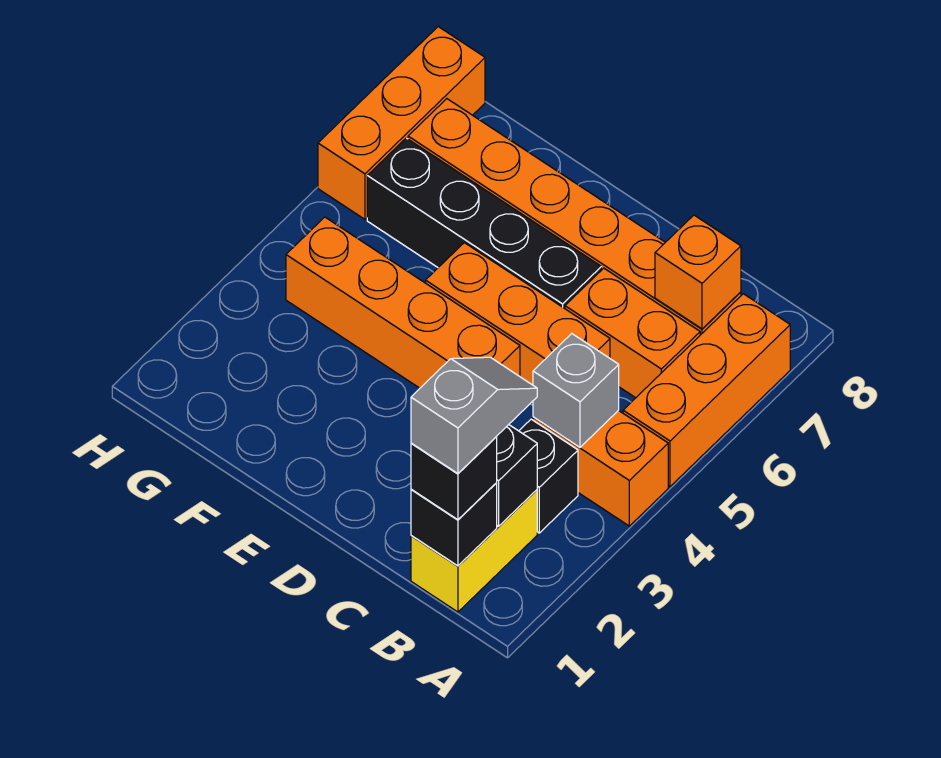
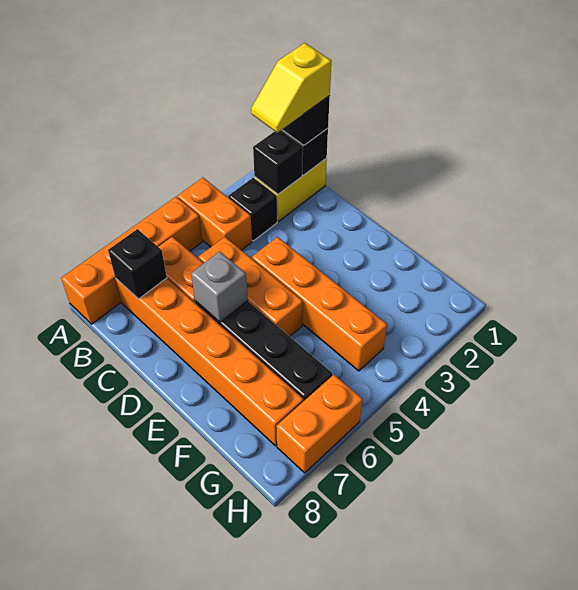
orange brick A5:A7 level 1 -> orange brick A5:A8 level 1
grey slope B1:B2 level 4 top 1 -> yellow slope B1:B2 level 4 top 1
grey brick B4 level 2 -> grey brick D6 level 2
orange brick B7 level 2 -> black brick B7 level 2
orange brick H6:H8 level 1 -> orange brick H6:H7 level 1

